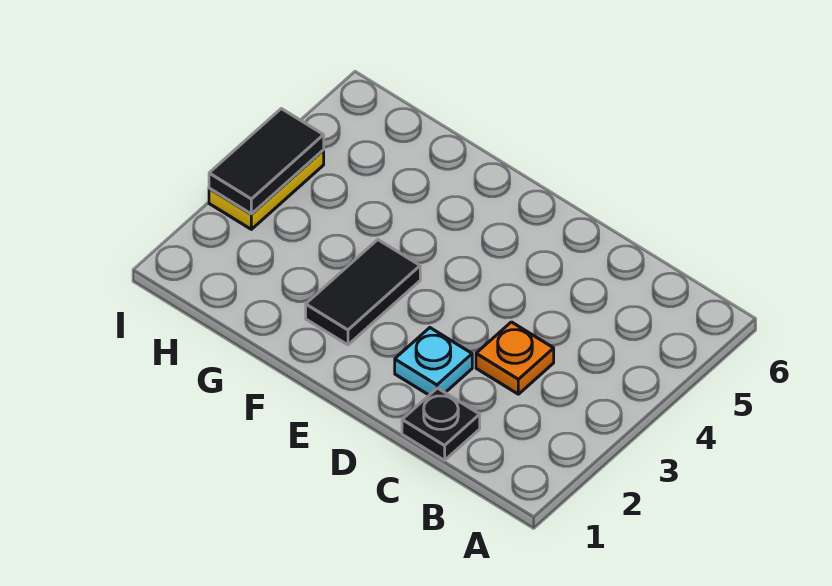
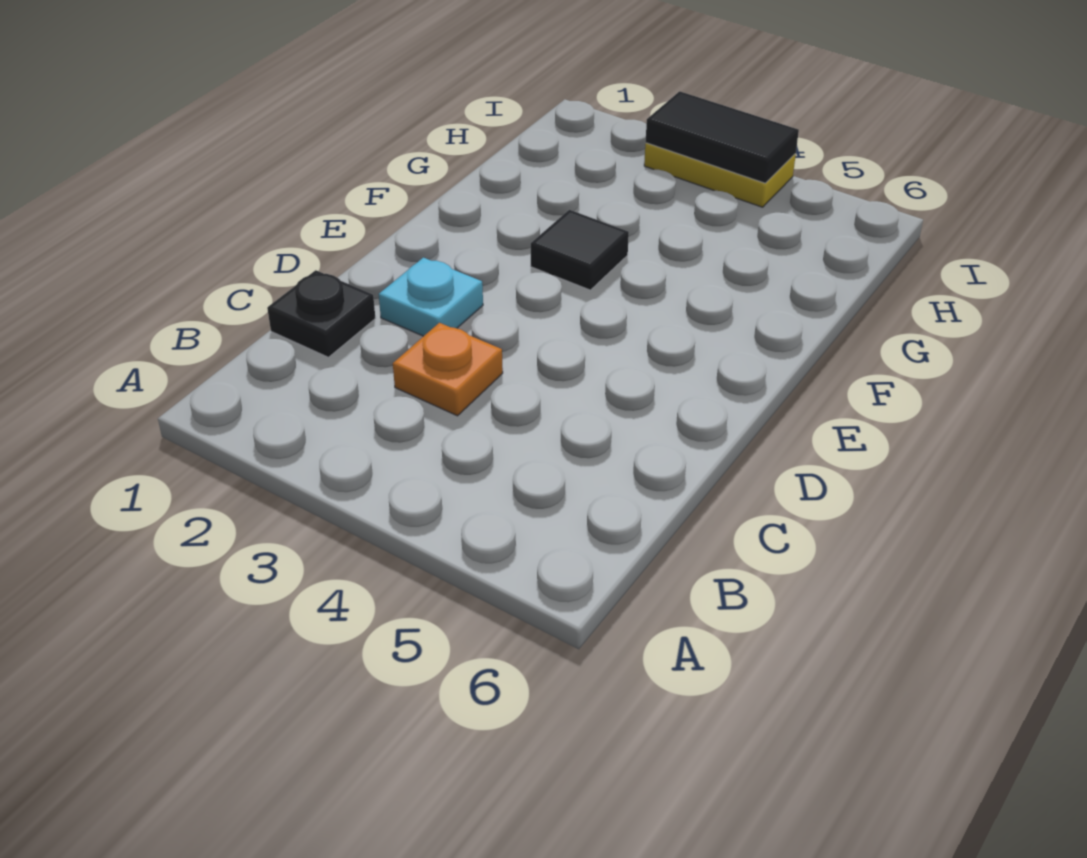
black tile F2:F3 level 1 -> black tile F3 level 1

